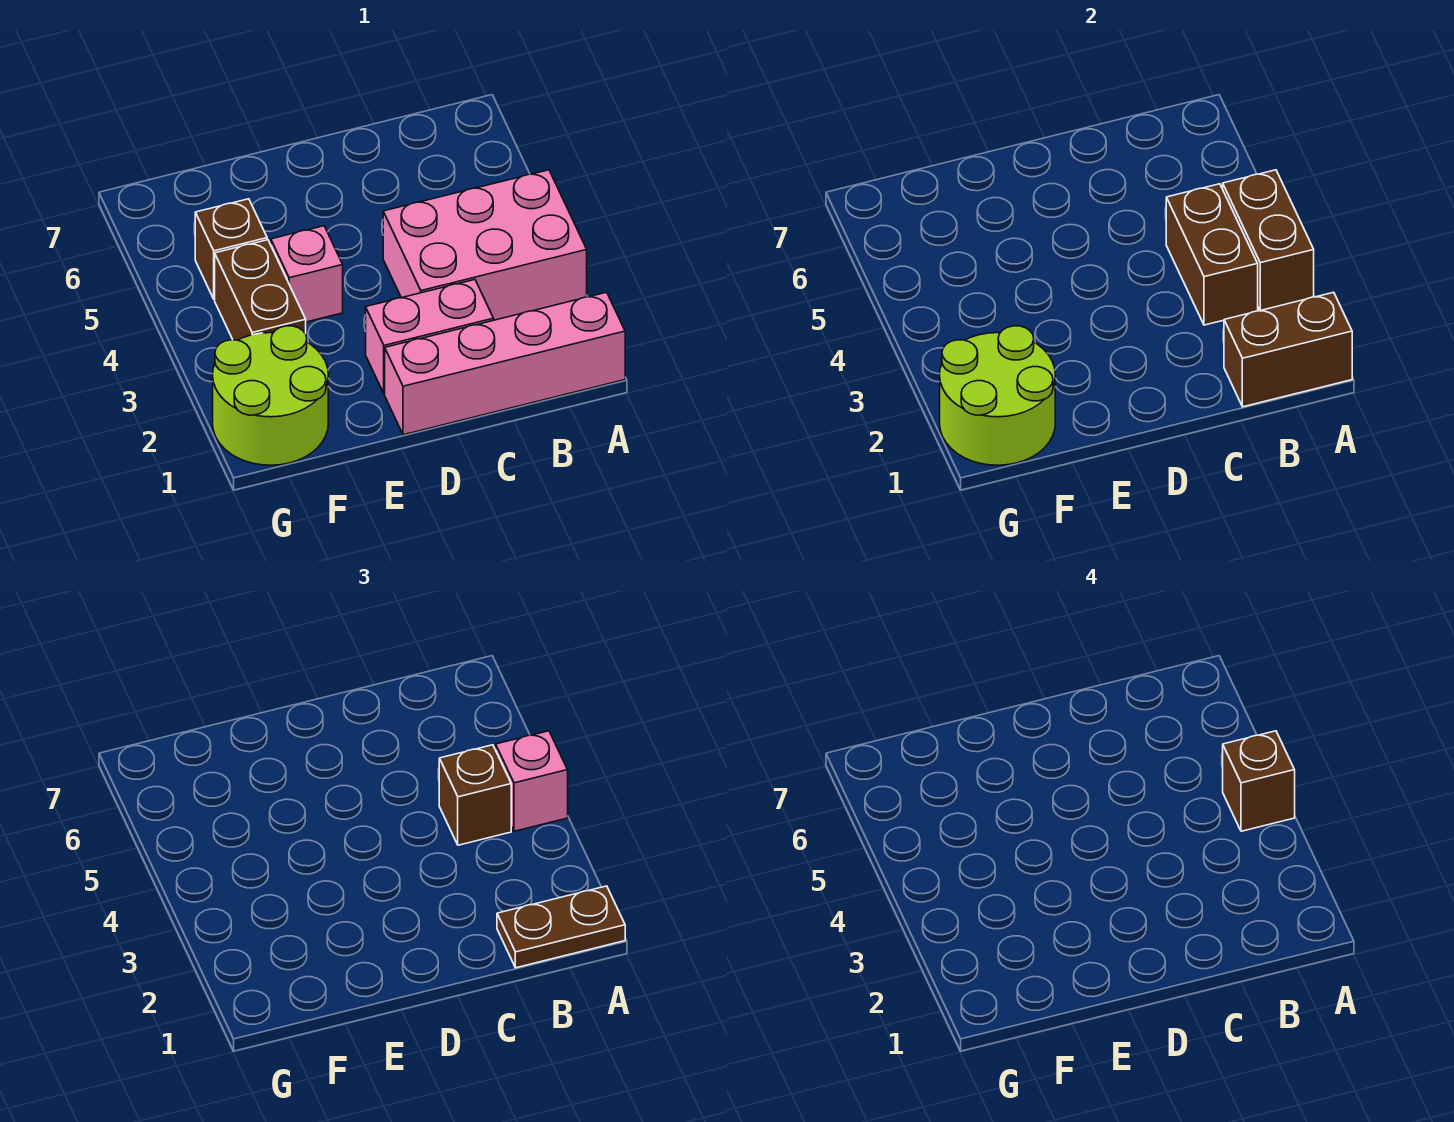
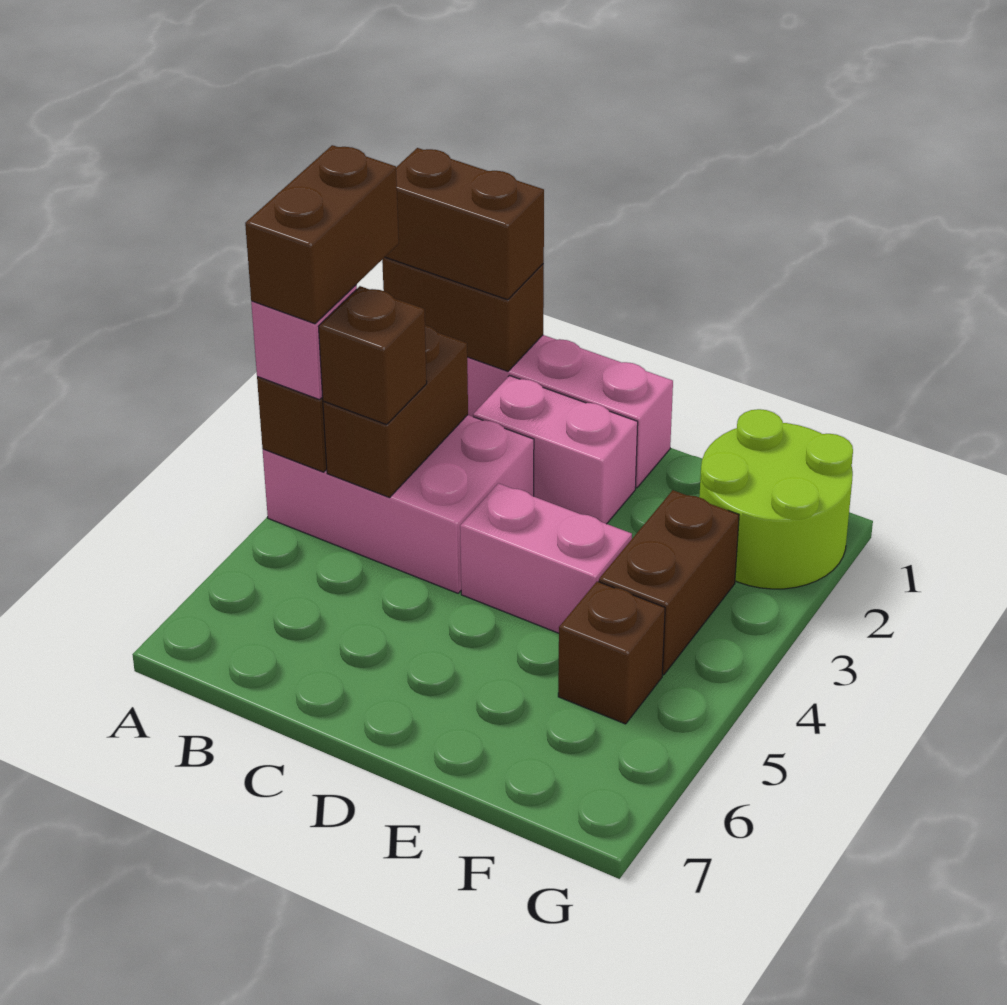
brown plate A1:B1 level 3 -> brown brick A1:B1 level 3
brown brick A4 level 4 -> brown brick A3:A4 level 4
pink brick E4 level 1 -> pink brick D4:E4 level 1
lime round brick F1:G2 level 2 -> none

